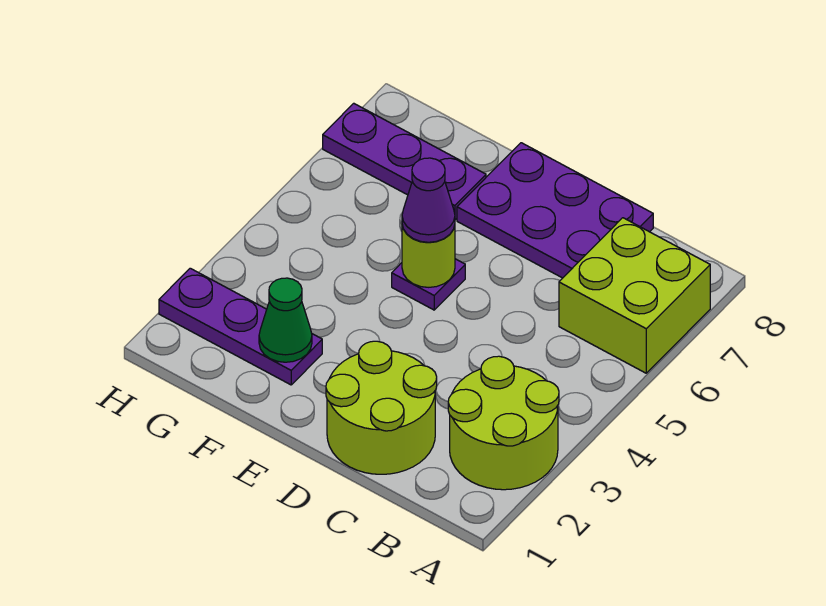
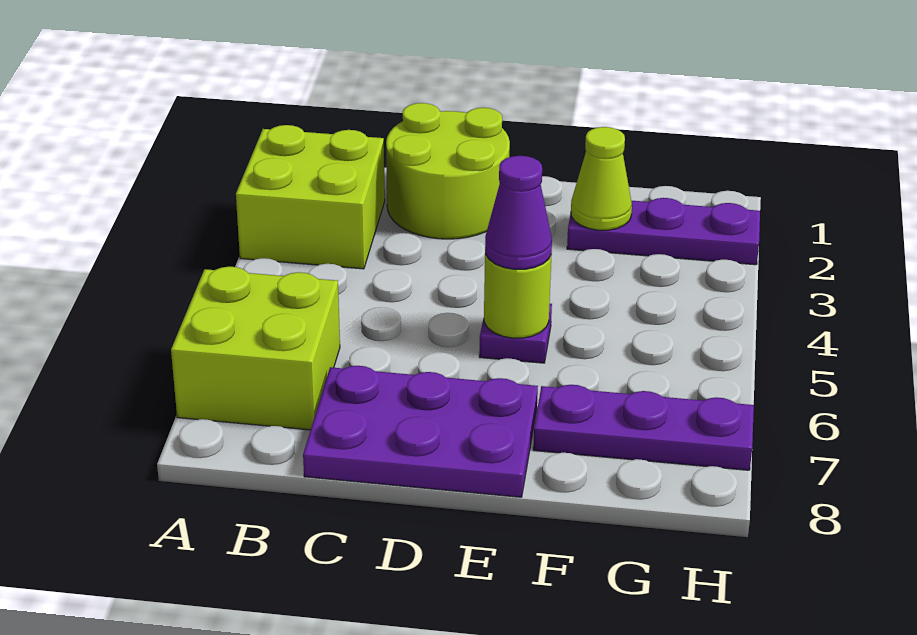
lime round brick A2:B3 level 1 -> lime brick A2:B3 level 1
green cone F2 level 2 -> lime cone F2 level 2

